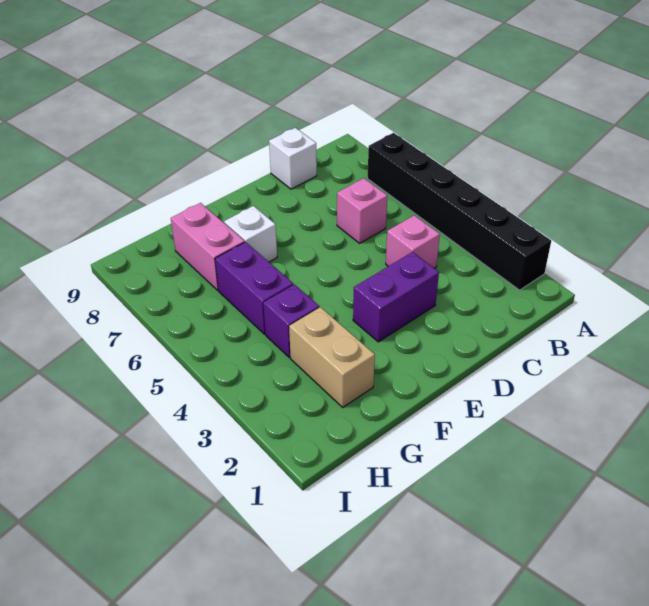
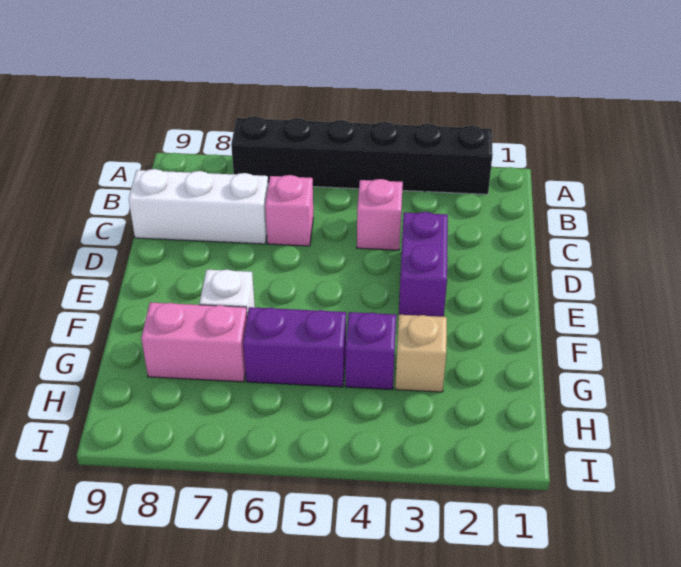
white brick C9 level 1 -> white brick C7:C9 level 1
tan brick G2:G3 level 1 -> tan brick G3 level 1

